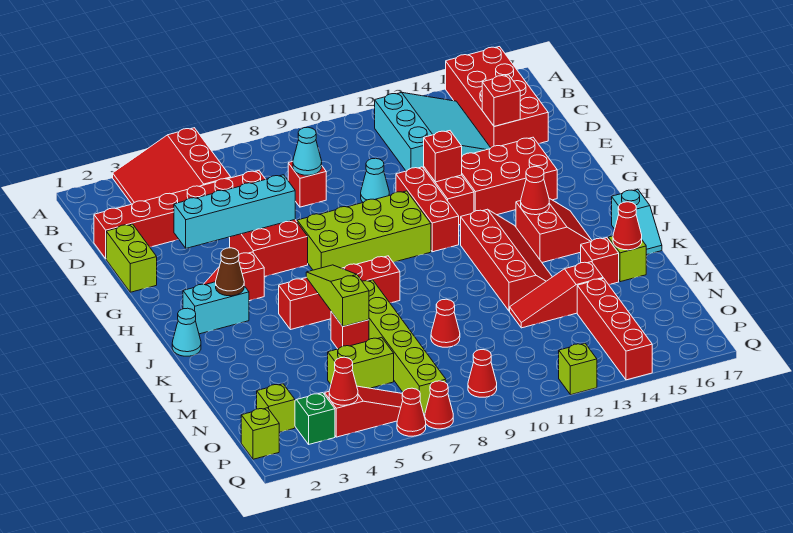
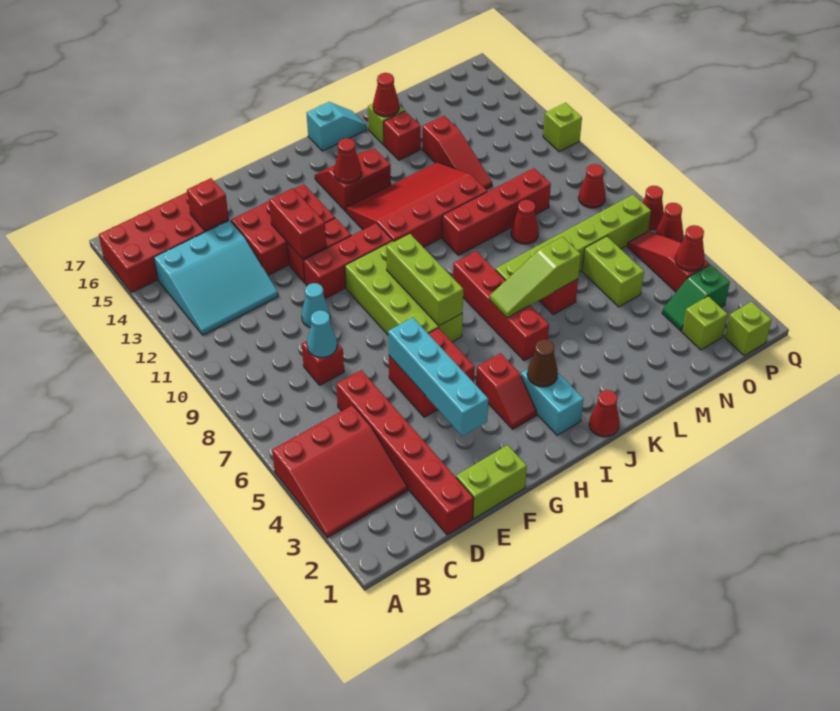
cyan slope B12:D14 level 1 top 12 -> cyan slope B12:D14 level 1 top 14
red brick F12 level 2 -> red brick F12:F13 level 2
red brick F13:G15 level 1 -> red brick E13:G14 level 1
none -> lime brick H7:H9 level 2
red slope I12:L13 level 1 top 12 -> red slope I11:L13 level 1 top 11
cyan cone J1 level 1 -> red cone J1 level 1
red brick N14:Q14 level 1 -> red brick K10:N10 level 1

